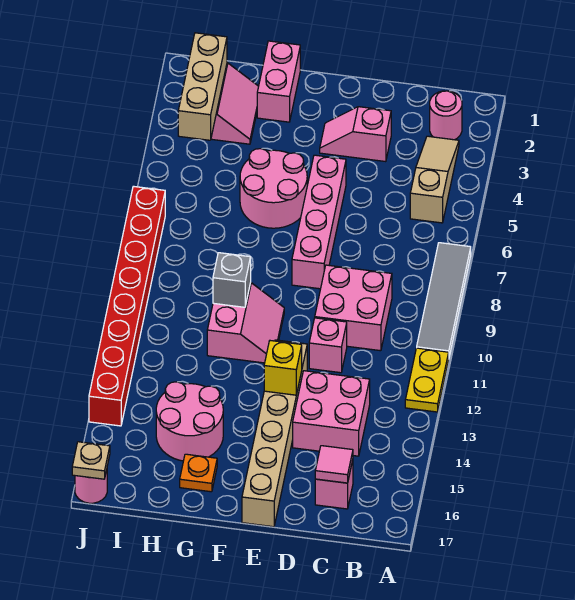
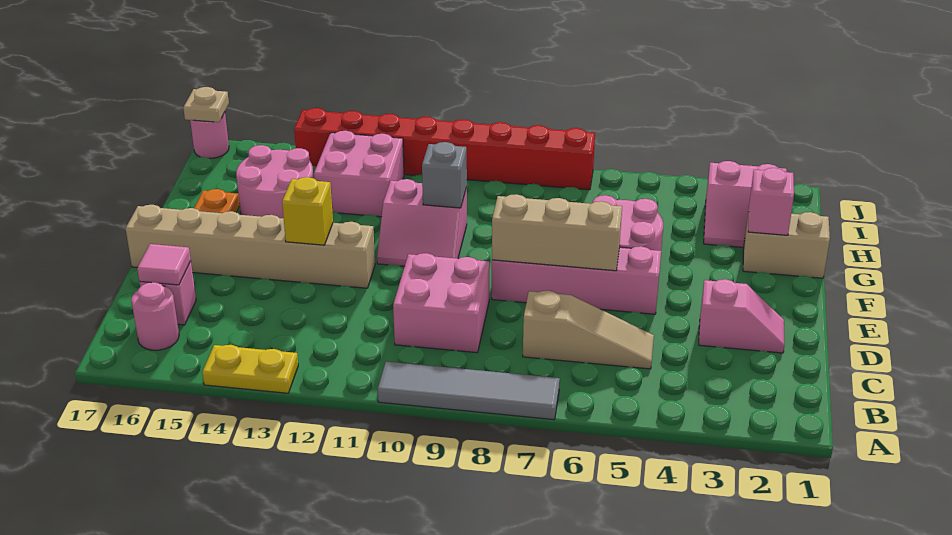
yellow plate A11:A12 level 1 -> yellow plate A13:A14 level 1
pink round brick B2 level 1 -> pink round brick B16 level 1
tan slope B3:B5 level 1 top 5 -> tan slope C5:C7 level 1 top 7
pink brick C13:D14 level 1 -> pink brick H12:I13 level 1
pink slope D3:E3 level 1 top D -> pink slope D2:D3 level 1 top 3
pink brick D11 level 1 -> pink brick G2 level 2
pink brick G1:G2 level 1 -> tan brick G1:G2 level 1
tan brick I2:I4 level 2 -> tan brick E6:E8 level 2

